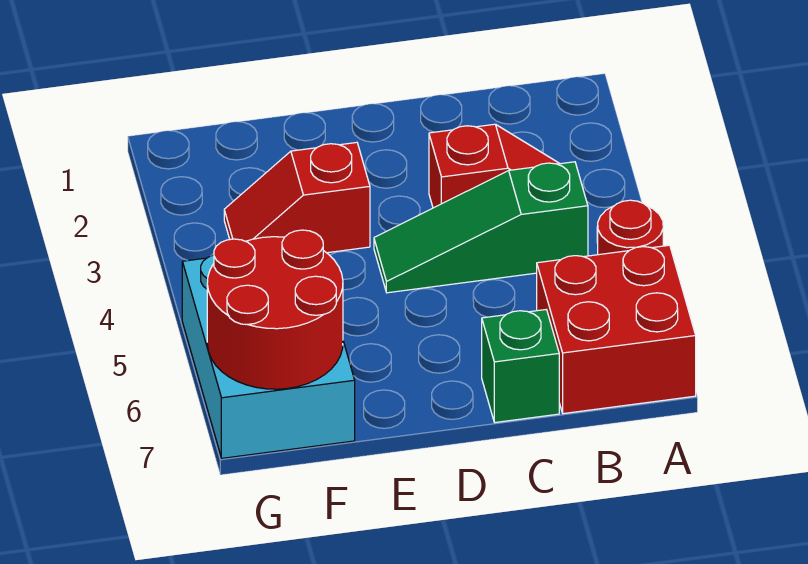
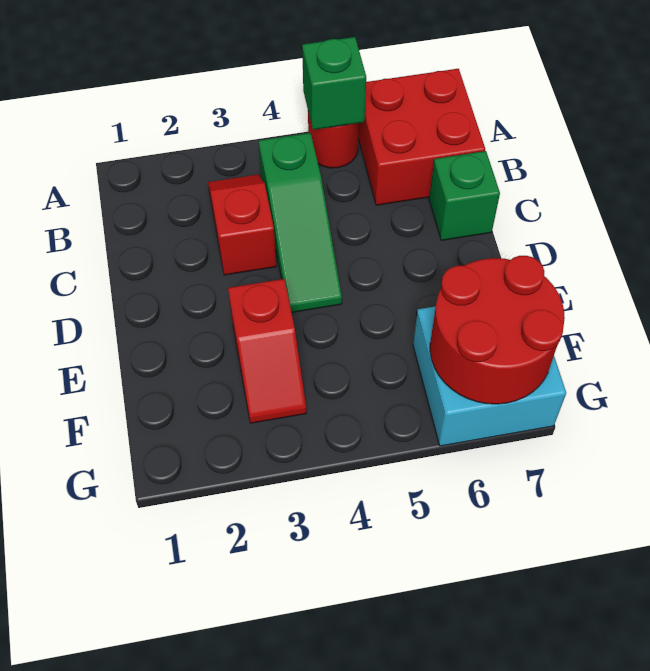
none -> green brick A5 level 2
cyan brick F5:G7 level 1 -> cyan brick F6:G7 level 1

